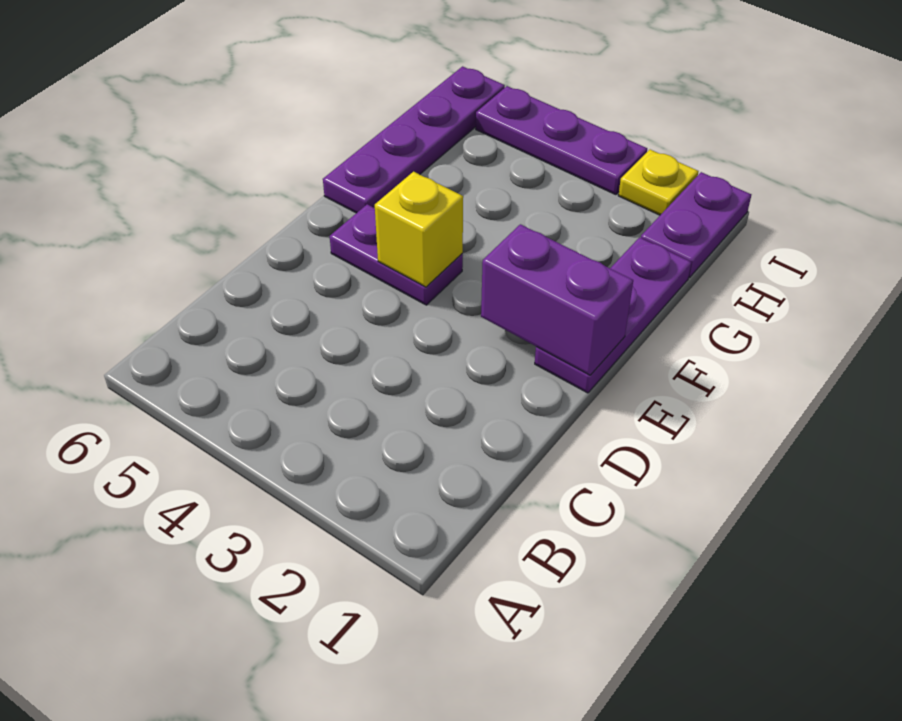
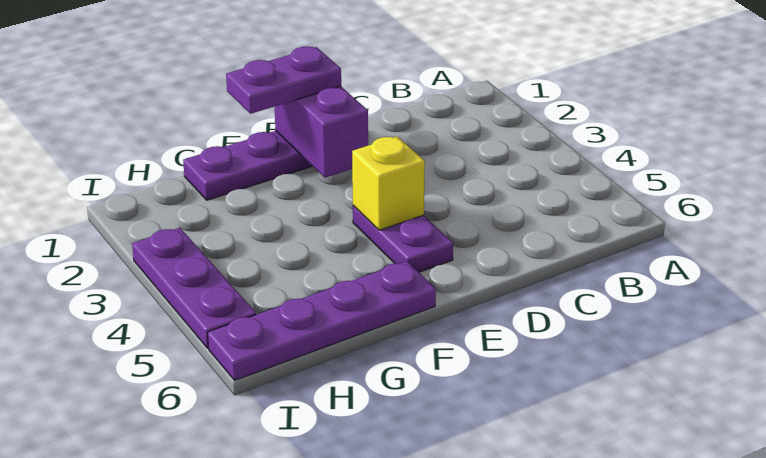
purple plate H1:I1 level 1 -> purple plate E1:F1 level 3
yellow plate I2 level 1 -> none

